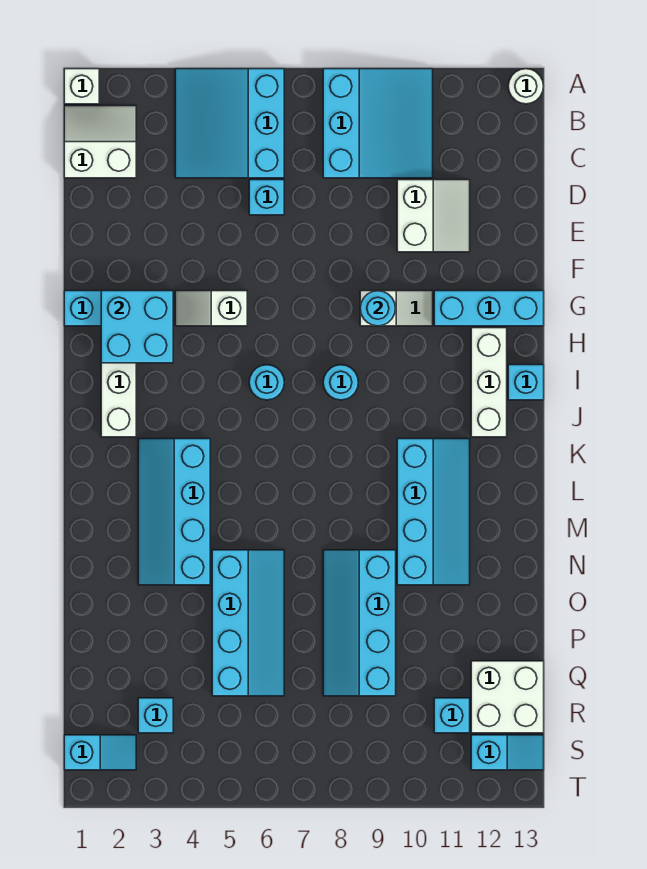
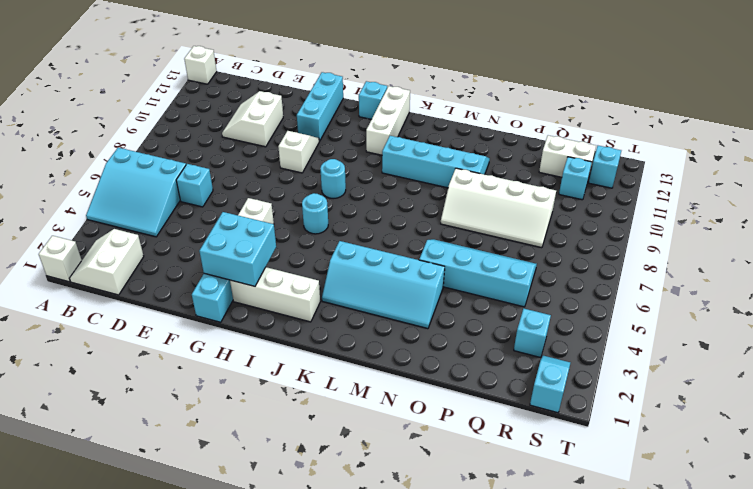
cyan slope A8:C10 level 1 top 8 -> none
white round brick A13 level 1 -> white brick A13 level 1
white slope D10:E11 level 1 top 10 -> white slope D10:E11 level 1 top E
cyan round brick G9 level 2 -> none
white brick H12:J12 level 1 -> white brick J11:J13 level 1
cyan slope N8:Q9 level 1 top 9 -> white slope N8:Q9 level 1 top 9
white brick Q12:R13 level 1 -> white brick Q12:R12 level 1

